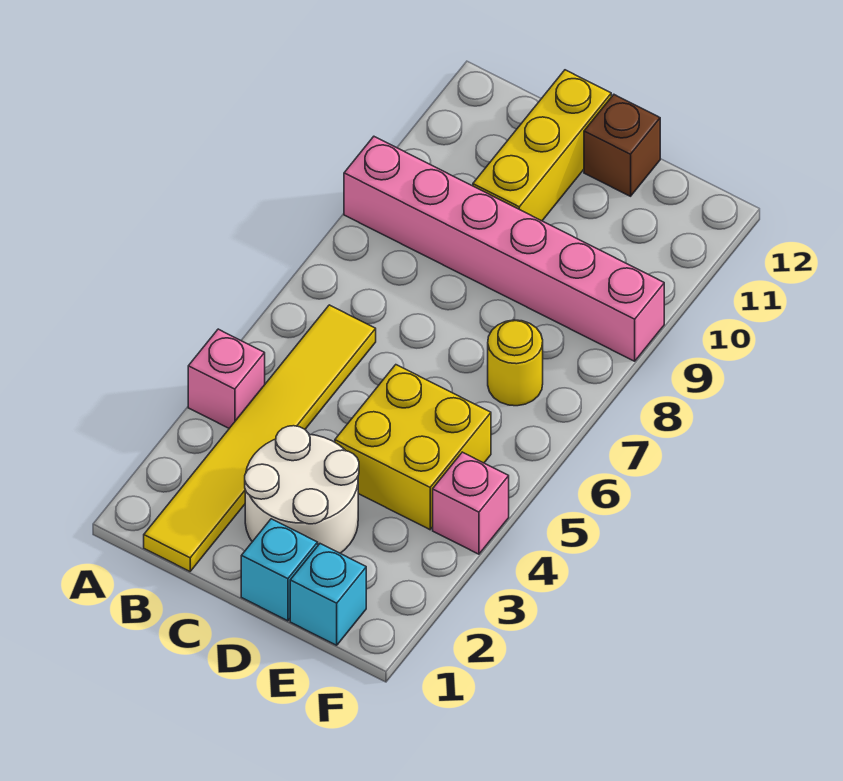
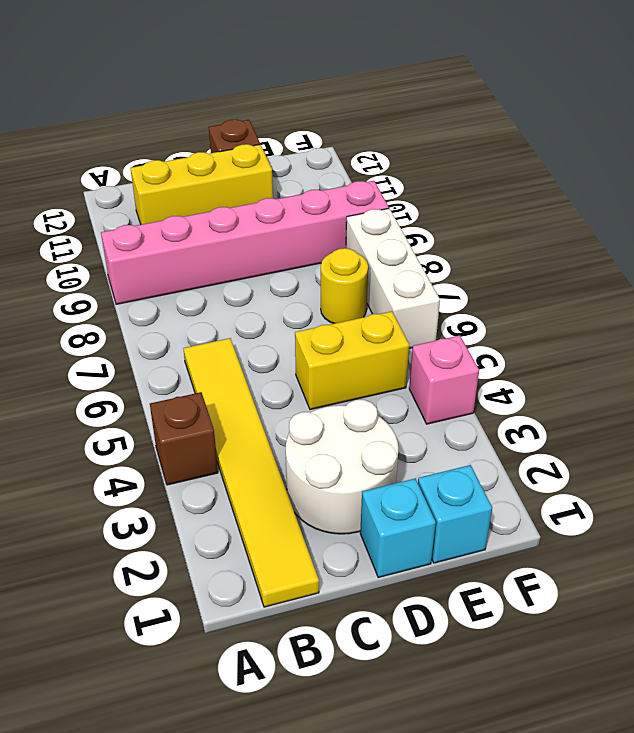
pink brick A4 level 1 -> brown brick A4 level 1
yellow brick C10:C12 level 1 -> yellow brick B11:D11 level 1
yellow brick D4:E5 level 1 -> yellow brick D5:E5 level 1
none -> white brick F6:F8 level 1

